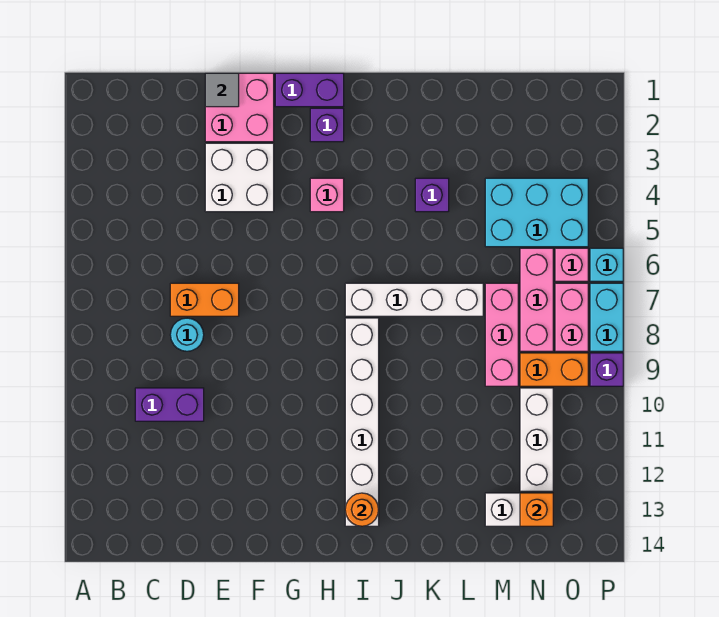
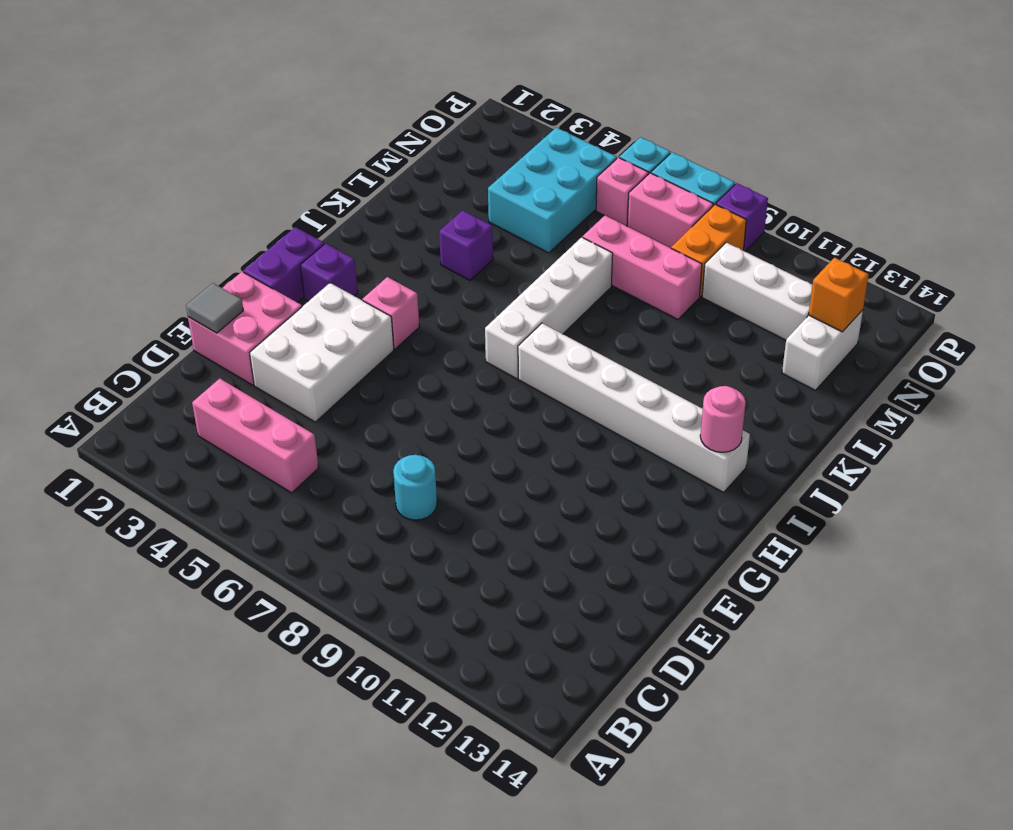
purple brick C10:D10 level 1 -> none
orange brick D7:E7 level 1 -> none
white brick E3:F4 level 1 -> white brick E3:G4 level 1
orange round brick I13 level 2 -> pink round brick I13 level 2
pink brick N6:N8 level 1 -> pink brick C3:C5 level 1

